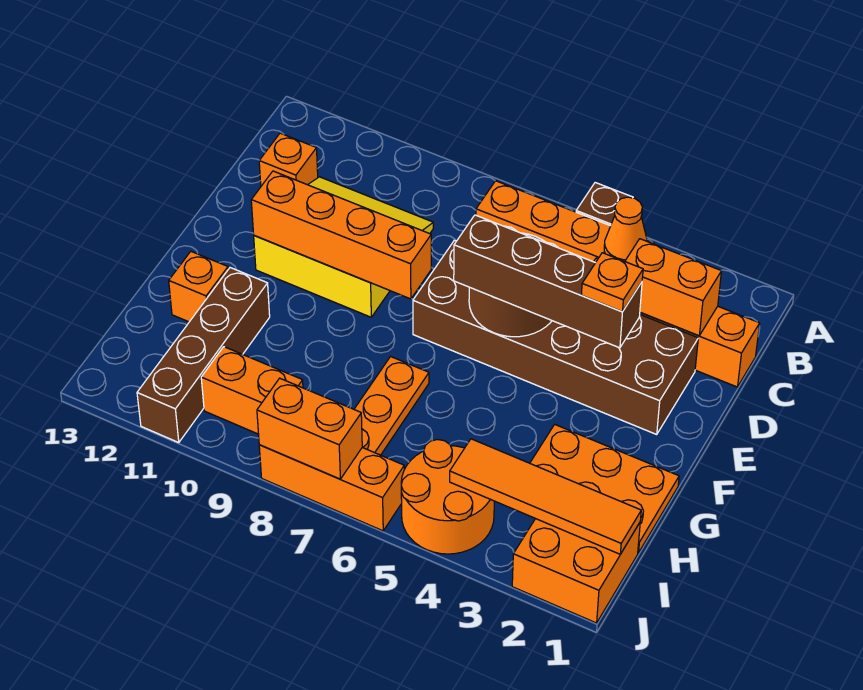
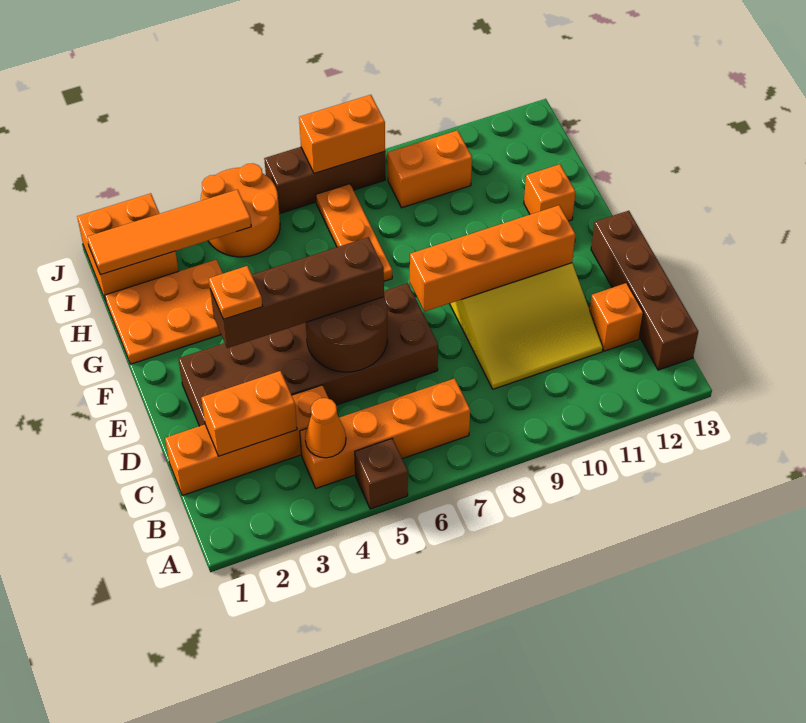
brown brick G11:J11 level 1 -> brown brick B13:E13 level 1
orange brick J6:J8 level 1 -> brown brick J6:J8 level 1

